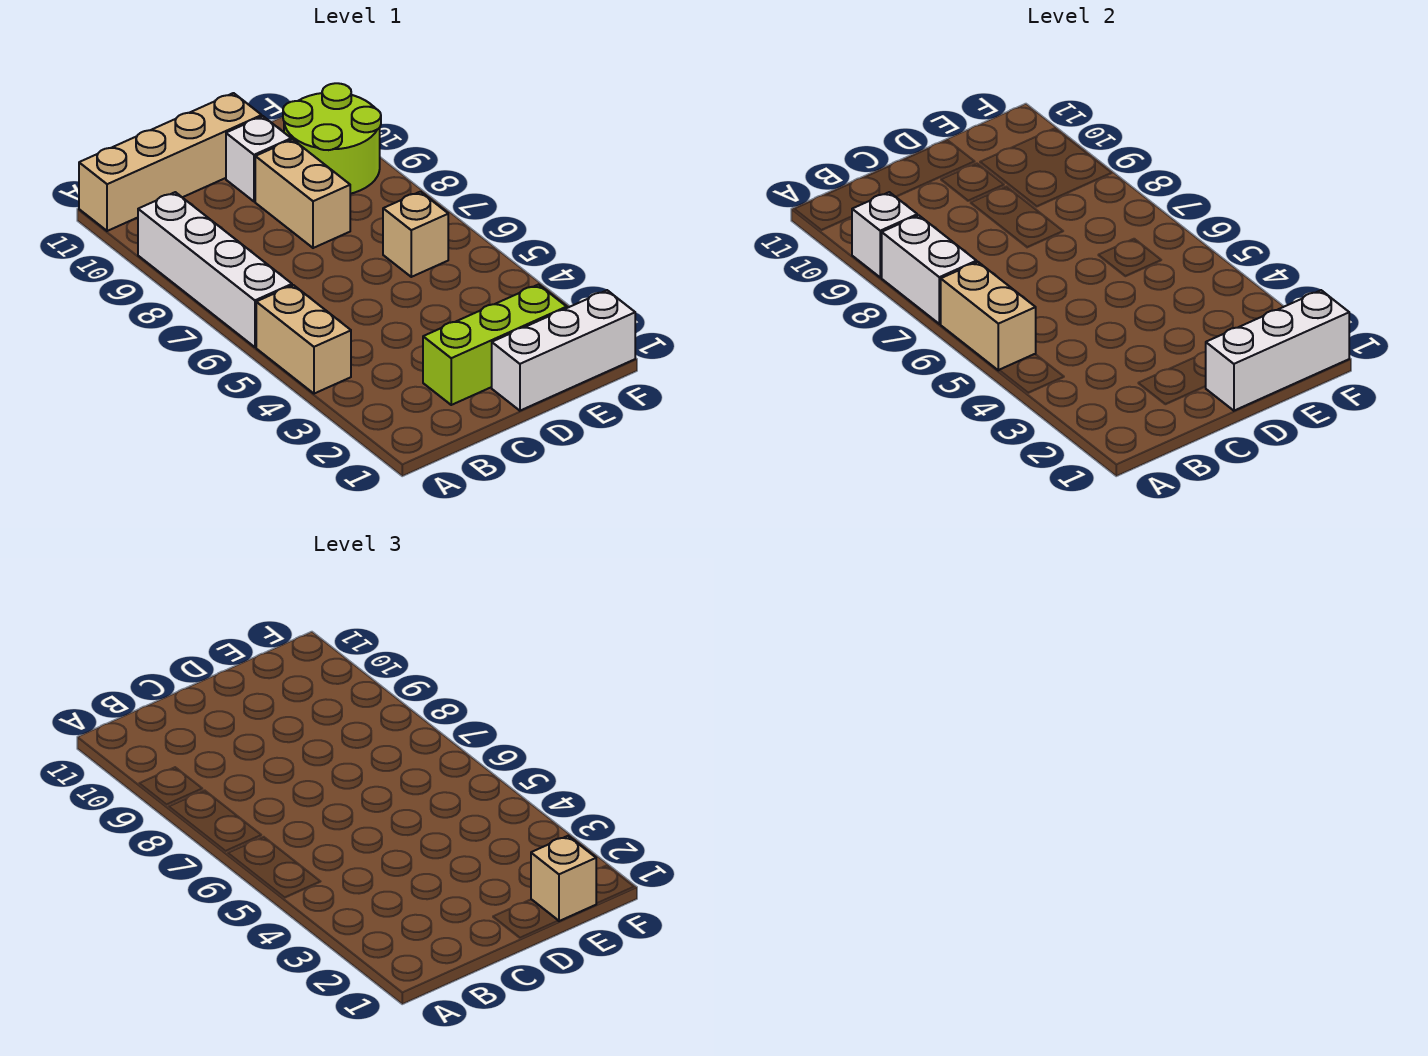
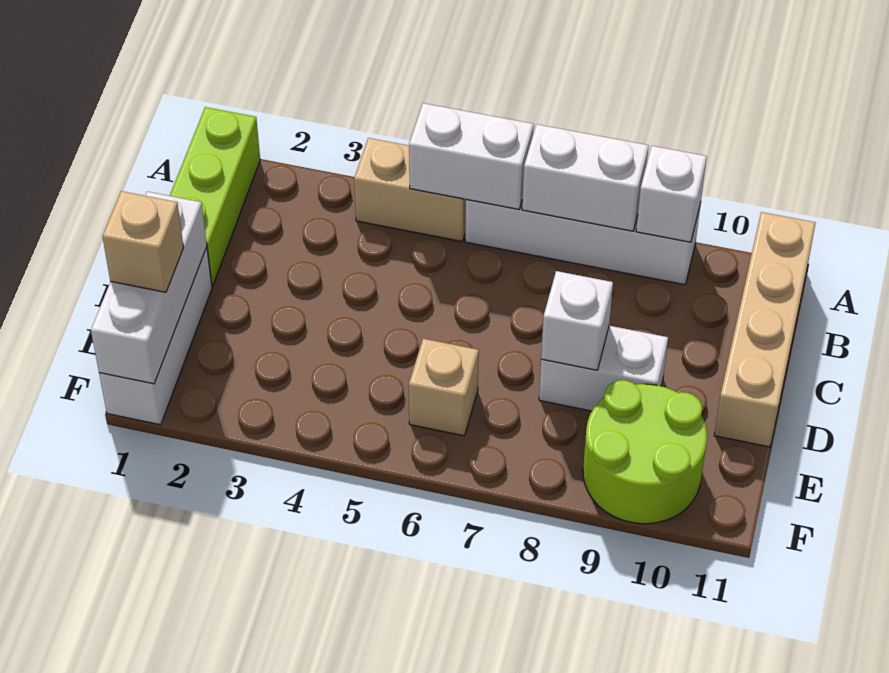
tan brick A5:A6 level 2 -> white brick A5:A6 level 2
lime brick C2:E2 level 1 -> lime brick A1:C1 level 1
tan brick D8:D9 level 1 -> white brick D8:D9 level 1
white brick D10 level 1 -> white brick D8 level 2

